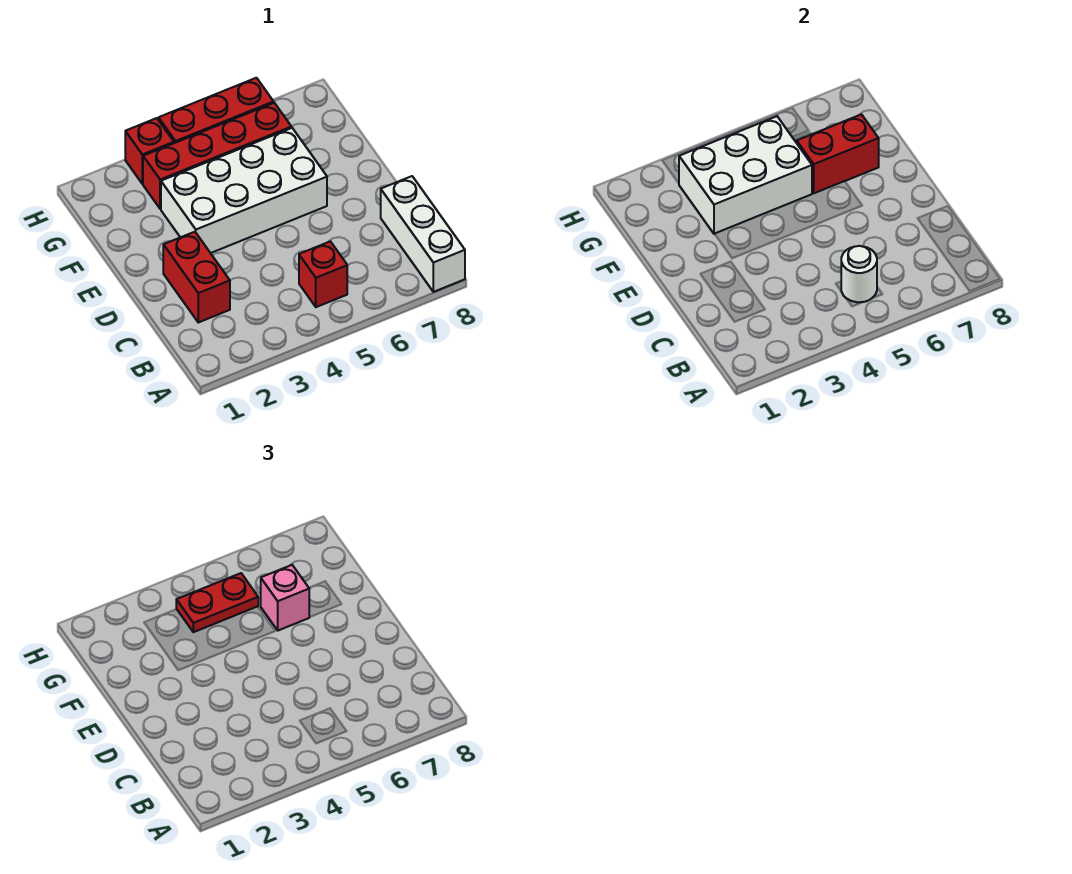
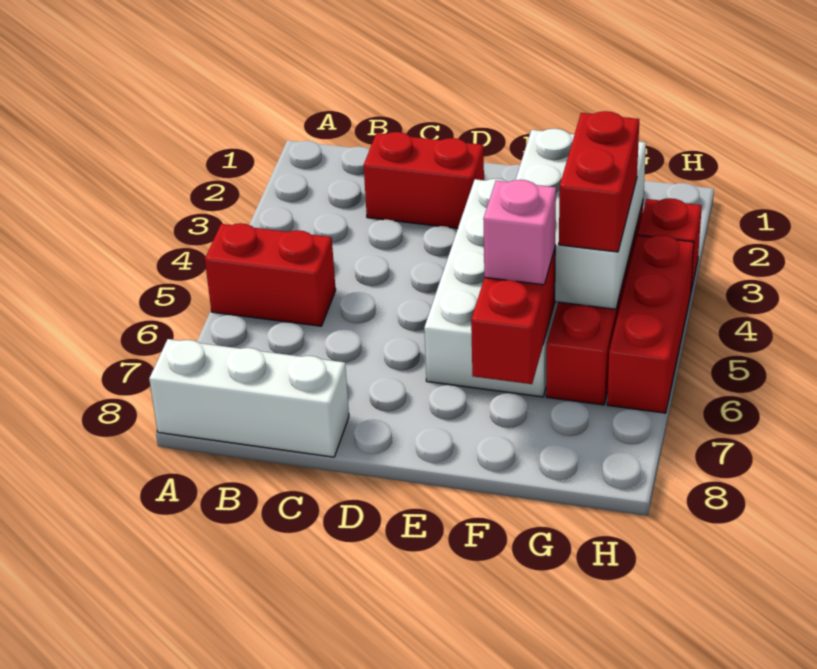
red brick B5 level 1 -> red brick A5:B5 level 1
white round brick B5 level 2 -> none
red plate G4:G5 level 3 -> red brick G4:G5 level 3

